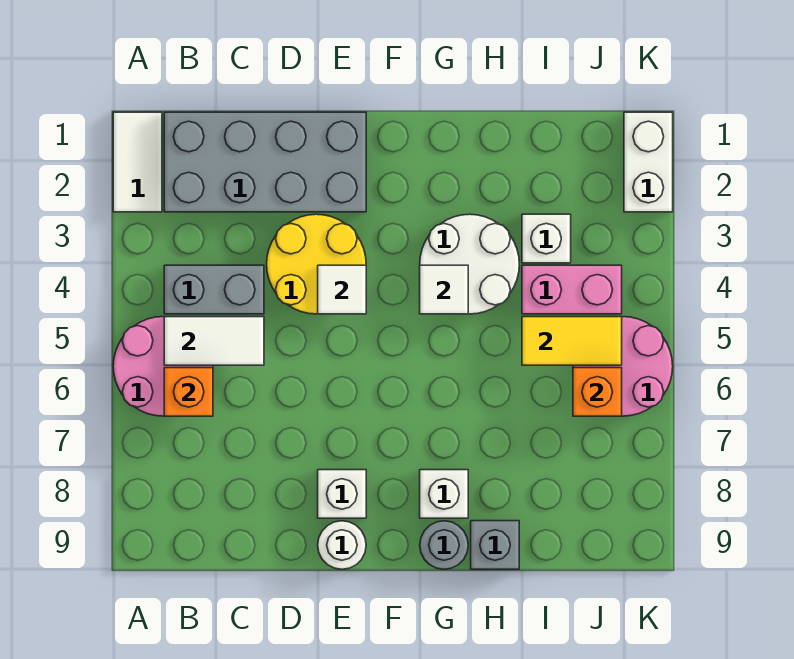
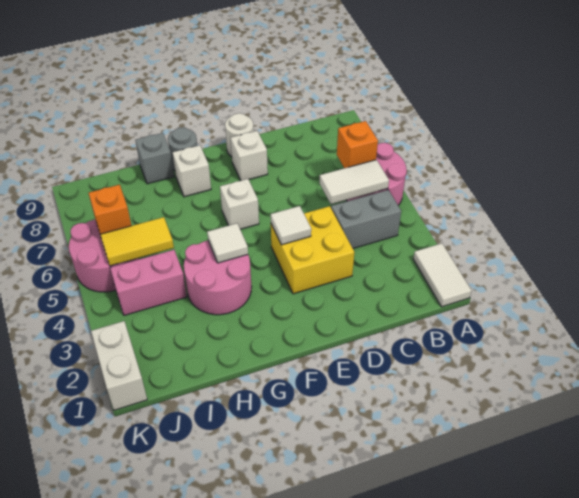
grey brick B1:E2 level 1 -> none
yellow round brick D3:E4 level 1 -> yellow brick D3:E4 level 1
white round brick G3:H4 level 1 -> pink round brick G3:H4 level 1
white brick I3 level 1 -> white brick F6 level 1

